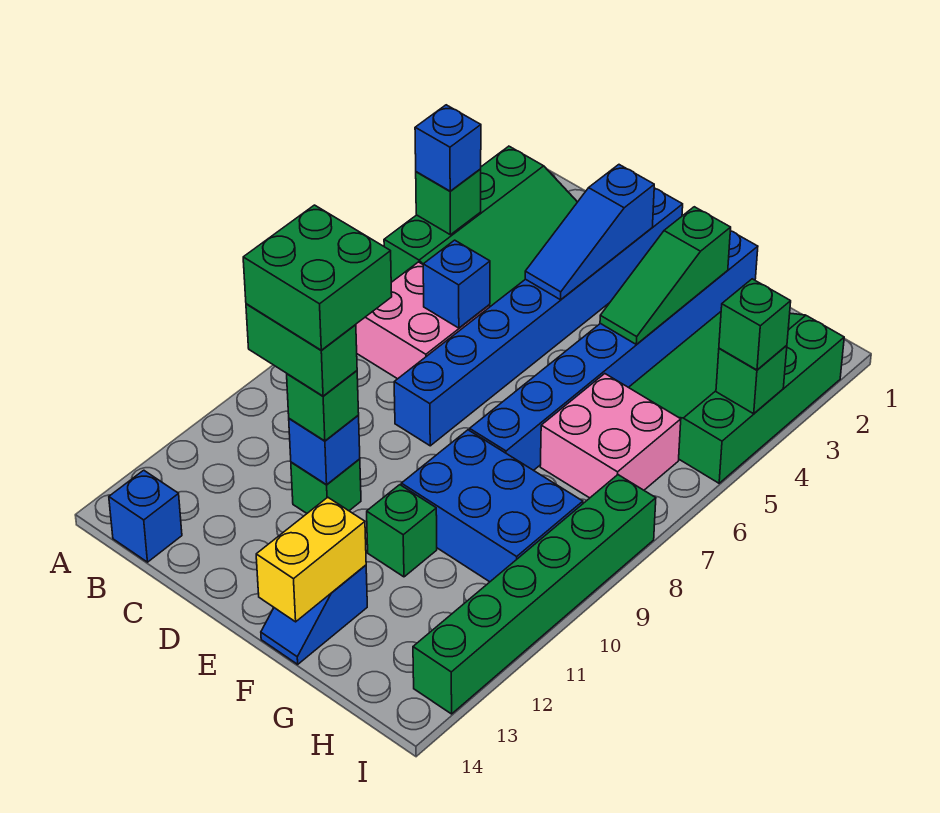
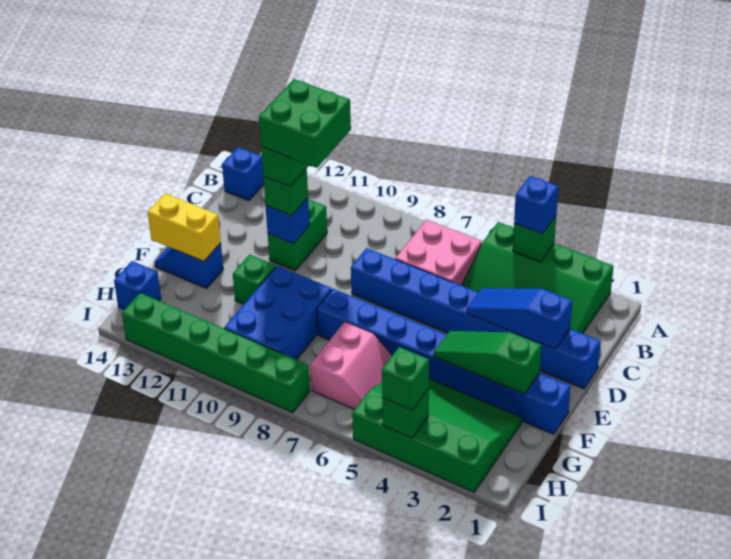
blue brick C6 level 2 -> blue brick H14 level 1
green brick D11 level 1 -> green brick C11:D11 level 1
pink brick G6:H7 level 1 -> pink slope G6:H7 level 1 top 7

